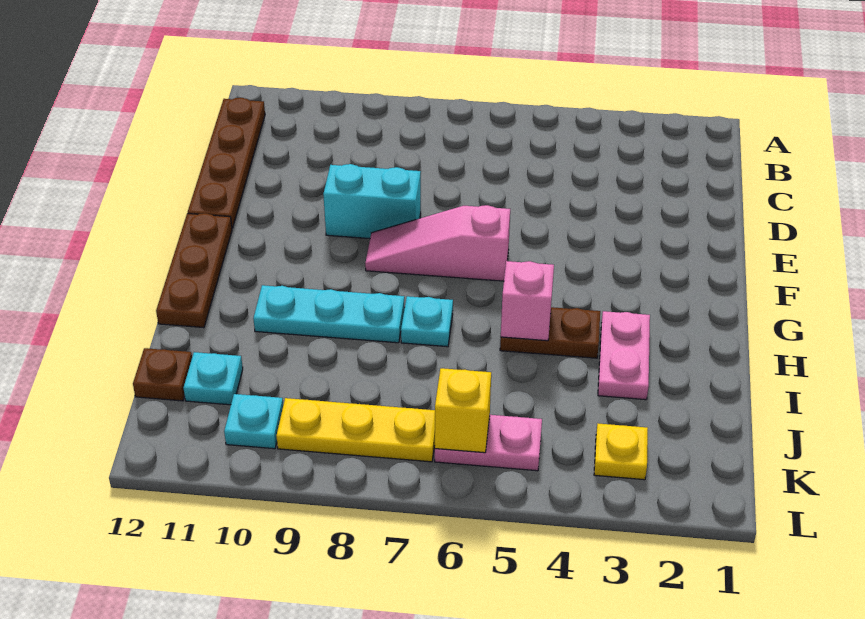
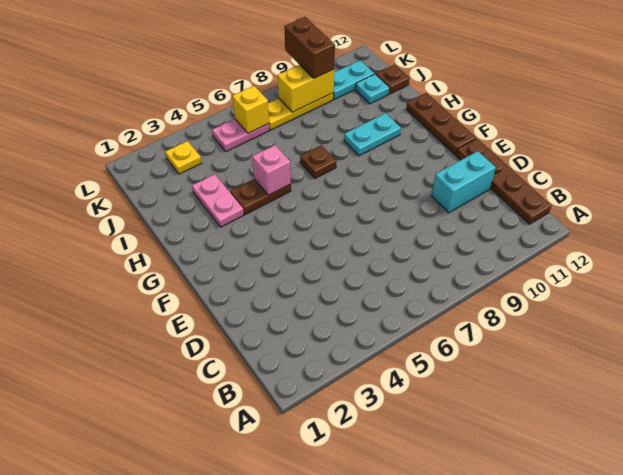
cyan brick E8:E9 level 1 -> cyan brick D10:D11 level 1
pink slope F6:F8 level 1 top 6 -> none
cyan plate H7 level 1 -> brown plate H7 level 1
cyan plate H8:H10 level 1 -> cyan plate H9:H10 level 1
none -> yellow brick K8:K9 level 2
none -> brown brick K9:L9 level 3
cyan plate K10 level 1 -> cyan plate K10:K11 level 1

